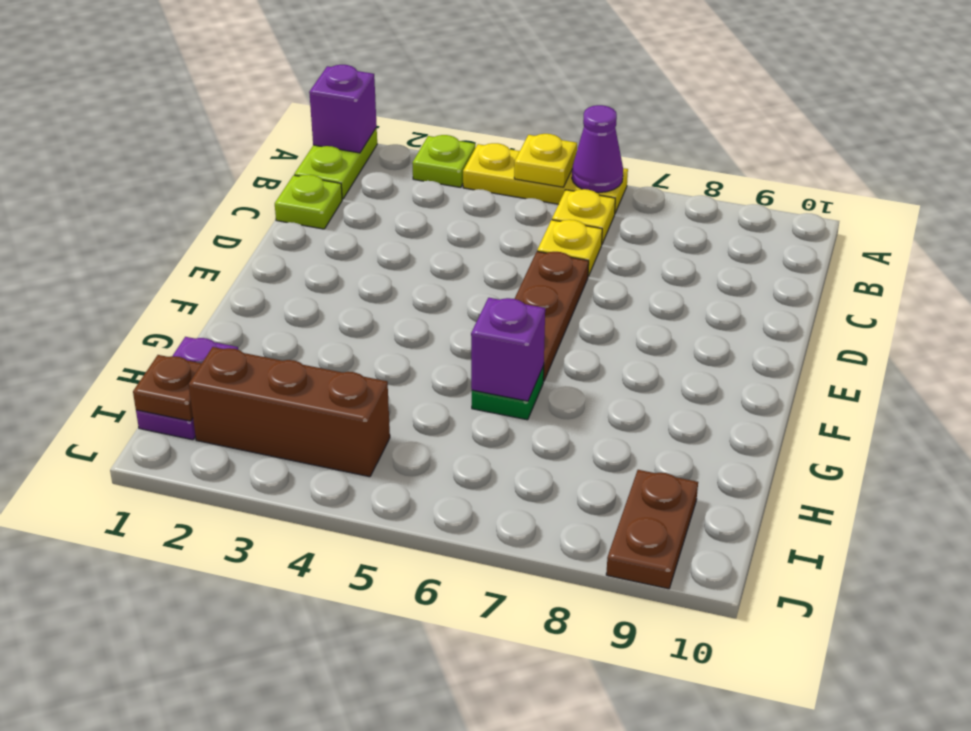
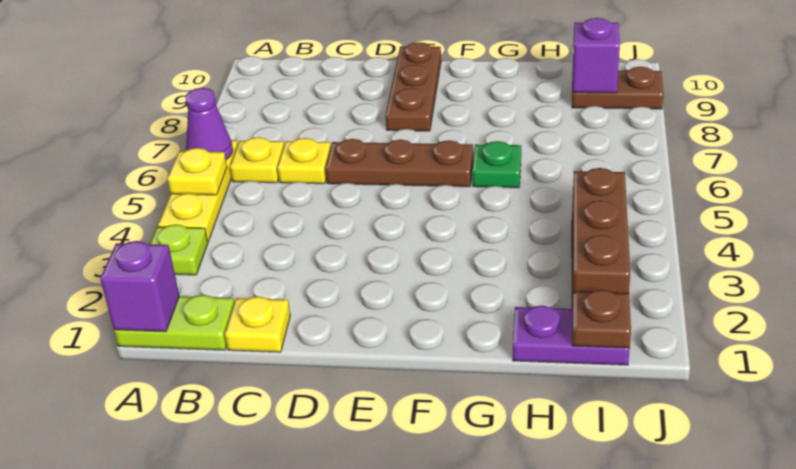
lime plate C1 level 1 -> yellow plate C1 level 1
none -> brown plate E8:E10 level 1
purple brick G6 level 2 -> purple brick I9 level 2

